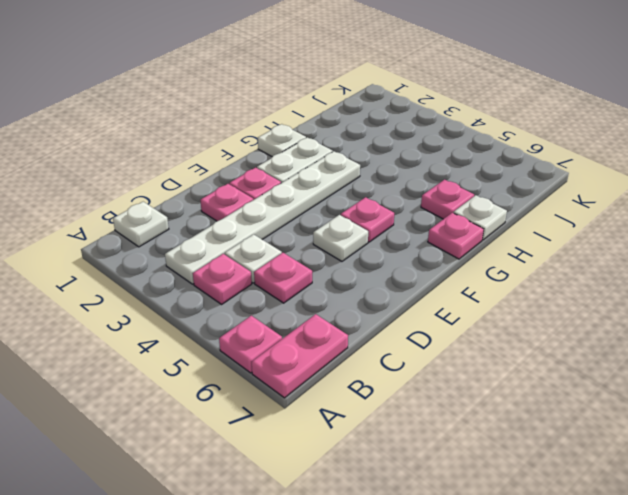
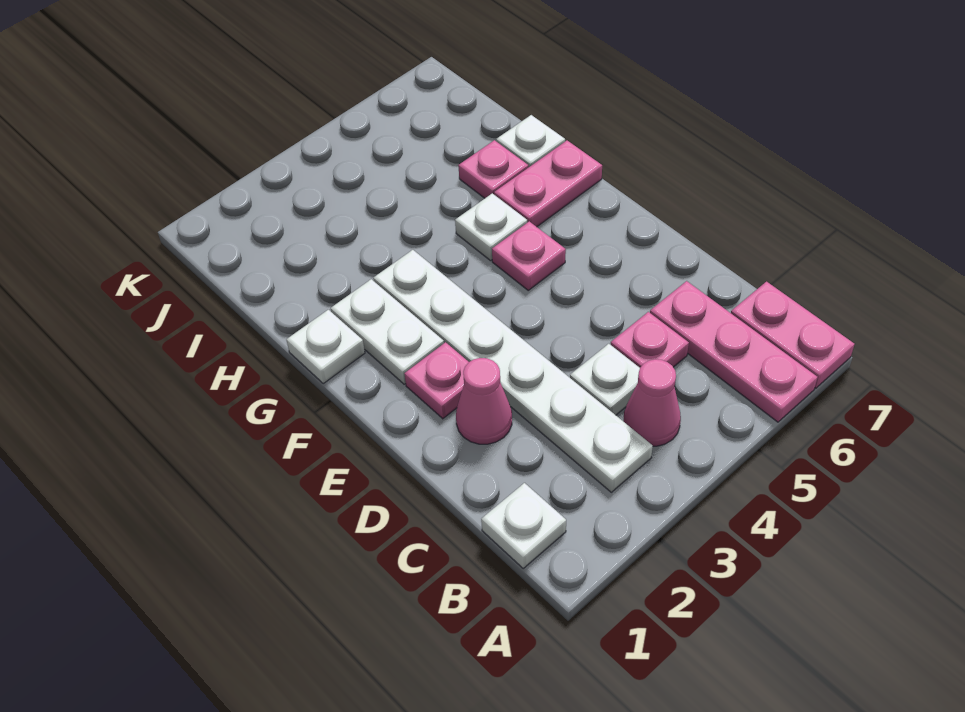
pink plate A6 level 1 -> pink plate A6:C6 level 1
pink plate B4 level 1 -> pink cone B4 level 1
pink plate D2 level 1 -> pink cone D2 level 1
white plate E5 level 1 -> white plate G5 level 1
pink plate G7 level 1 -> pink plate G6:G7 level 1

